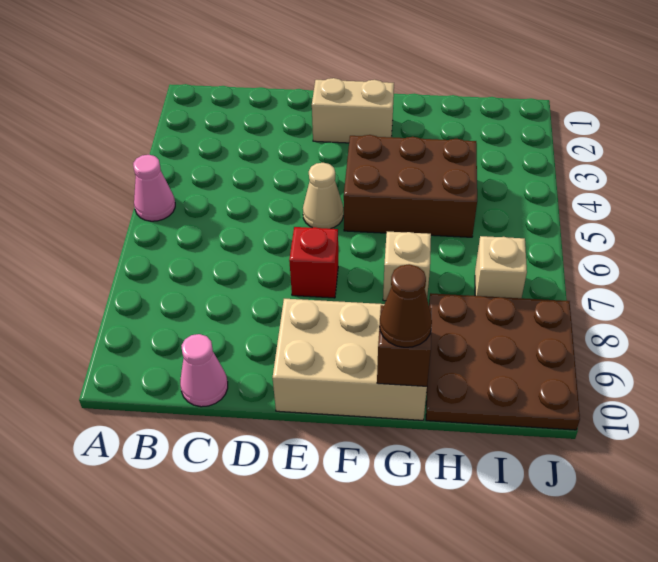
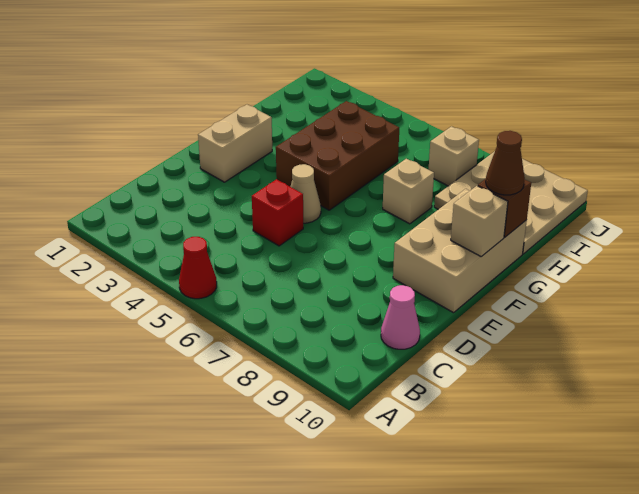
pink cone A5 level 1 -> red cone A5 level 1
red brick E7 level 1 -> red brick D5 level 1
none -> tan brick F10 level 2
brown plate H8:J10 level 1 -> tan plate H8:J10 level 1

